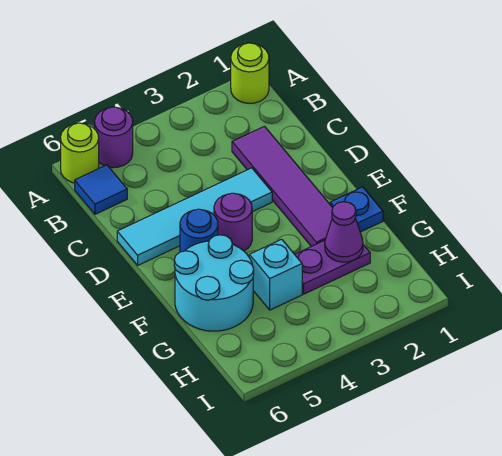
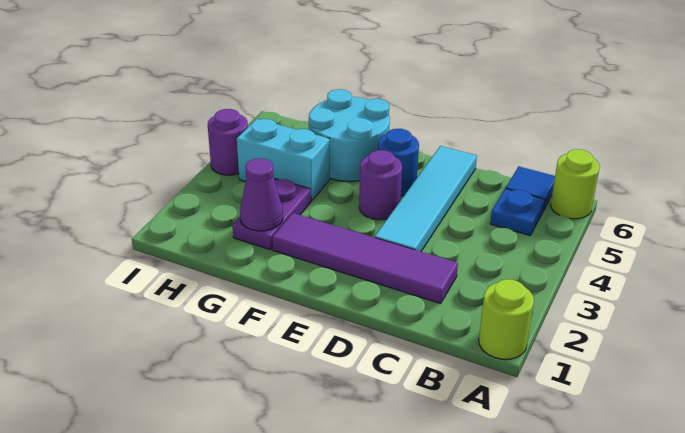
purple round brick A5 level 1 -> purple round brick I4 level 1
blue plate F1 level 1 -> blue plate B5 level 1
cyan brick G4 level 1 -> cyan brick G4:H4 level 1

